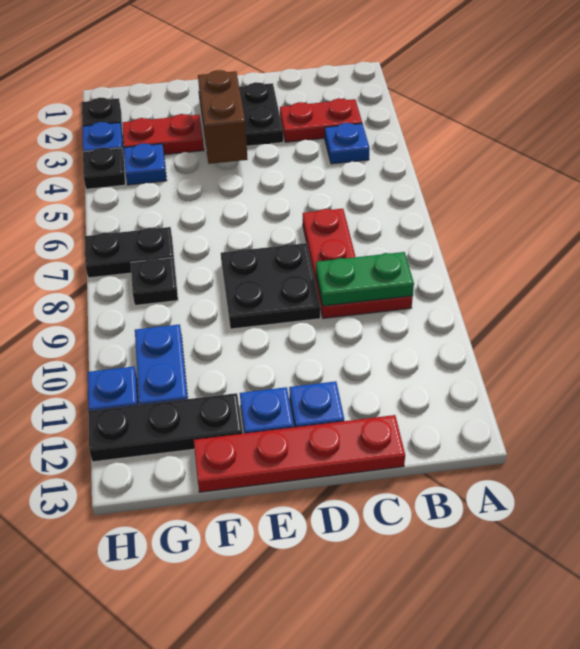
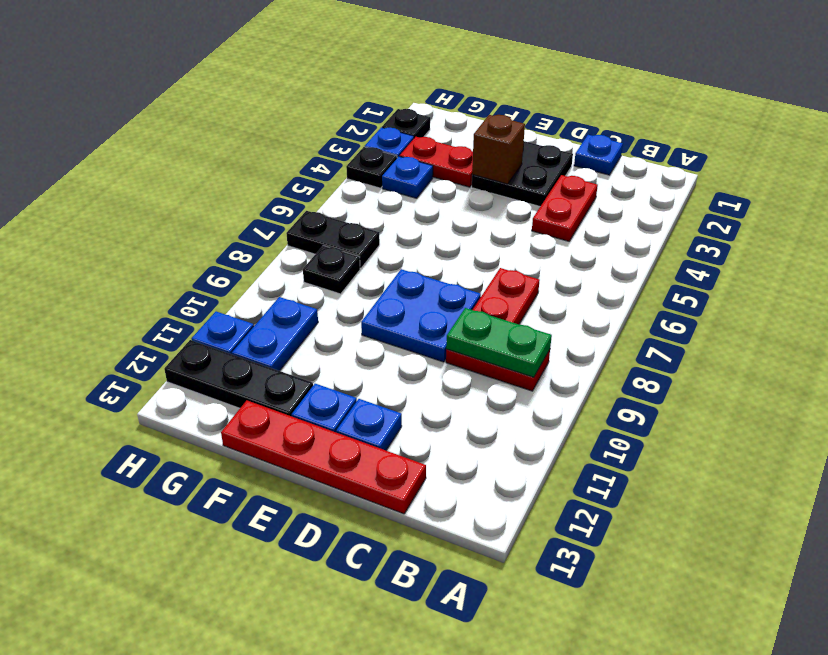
red plate B3:C3 level 1 -> red plate C3:C4 level 1
blue plate B4 level 1 -> blue plate C1 level 1
black plate D8:E9 level 1 -> blue plate D8:E9 level 1
brown brick E3:E4 level 2 -> brown brick E3 level 2

